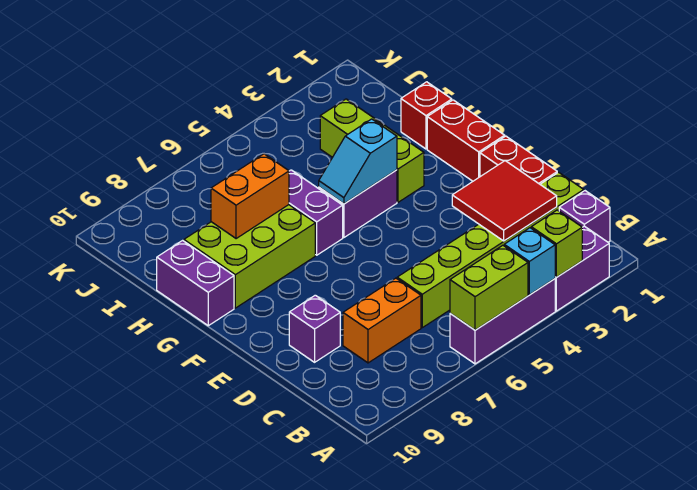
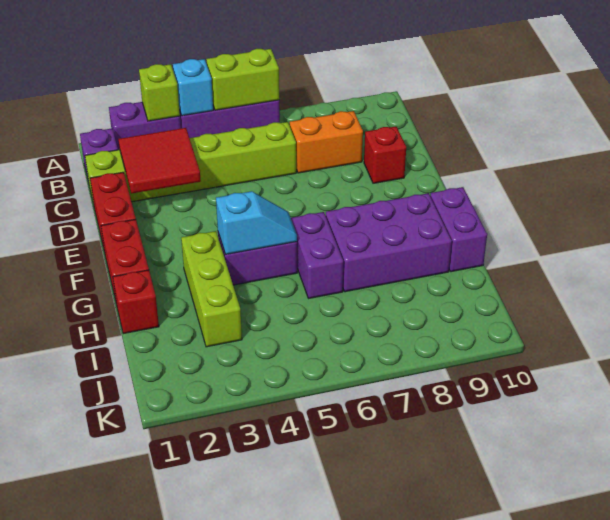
purple brick D9 level 1 -> red brick D9 level 1
lime brick G7:H9 level 1 -> purple brick G7:H9 level 1
orange brick H7:H8 level 2 -> none

